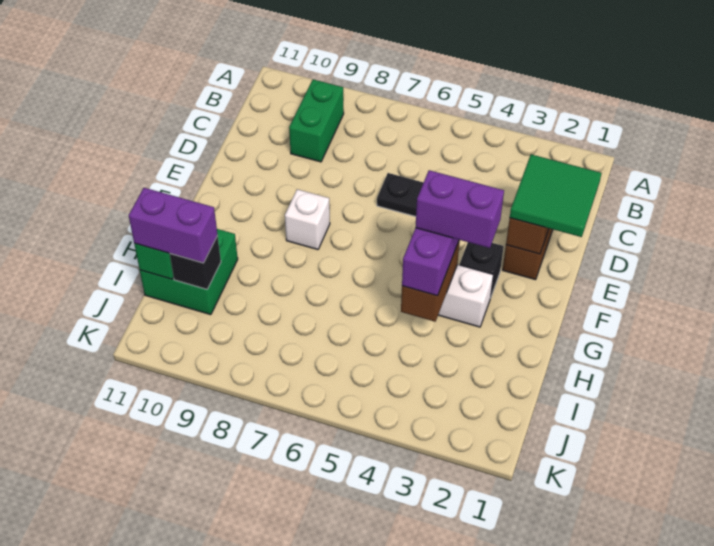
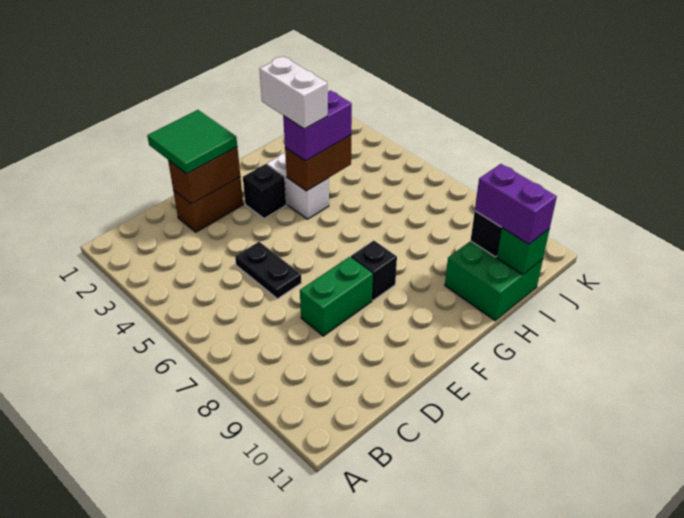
green brick B9:C9 level 1 -> green brick D8:E8 level 1
white brick F8 level 1 -> black brick F8 level 1
purple brick G3:G4 level 4 -> white brick G3:G4 level 4

